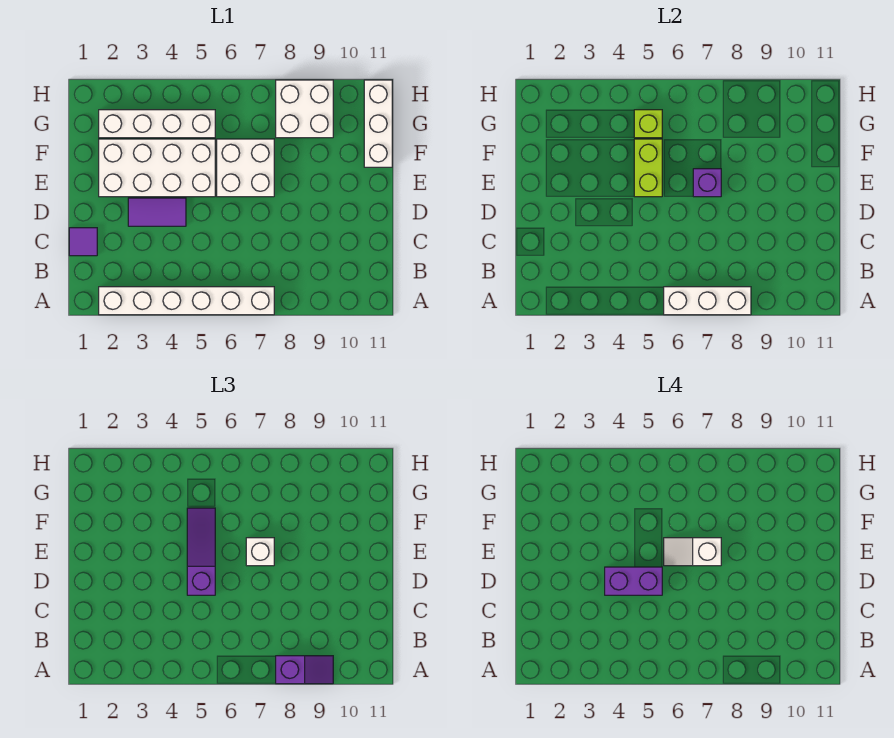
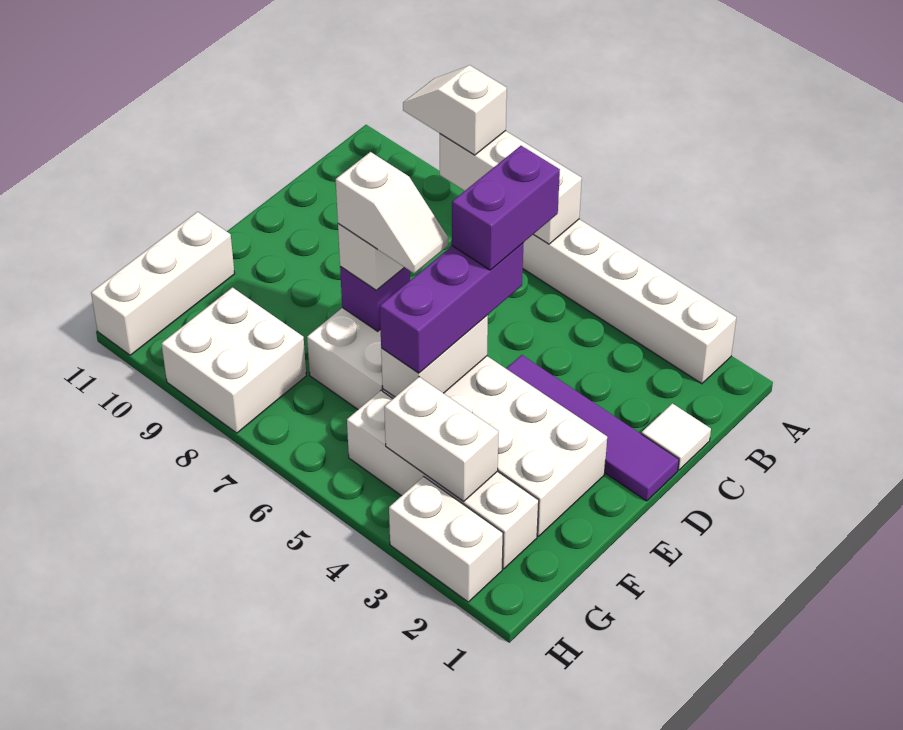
purple slope A8:A9 level 3 top 8 -> white slope A8:A9 level 3 top 8
purple tile C1 level 1 -> white tile C1 level 1
purple tile D3:D4 level 1 -> purple tile D1:D4 level 1
purple brick D4:D5 level 4 -> purple brick C5:D5 level 4
purple slope D5:F5 level 3 top D -> purple brick D5:F5 level 3
lime brick E5:F5 level 2 -> white brick E5:F5 level 2
none -> white brick G3:G4 level 2
lime brick G5 level 2 -> none
none -> white brick H2:H3 level 1

